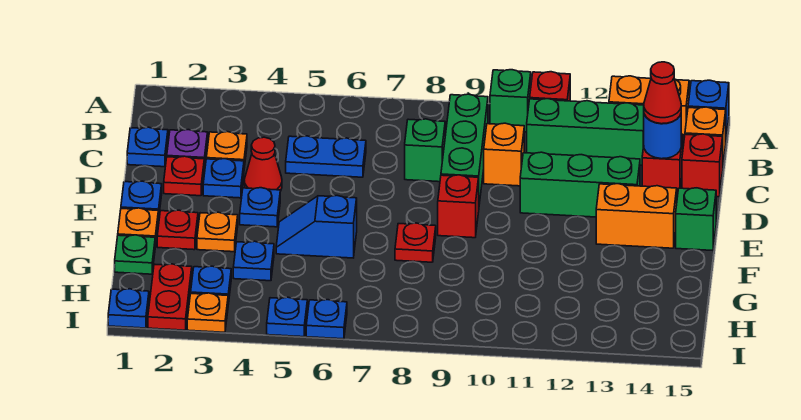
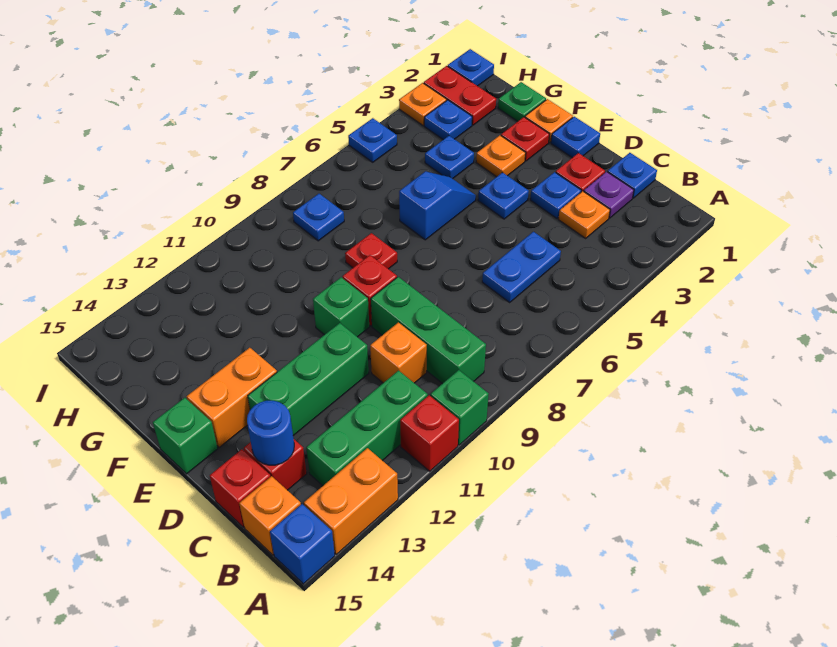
green brick C8 level 1 -> green brick E10 level 1
red cone C14 level 3 -> none
red cone D4 level 1 -> none
blue plate I6 level 1 -> blue plate H8 level 1

